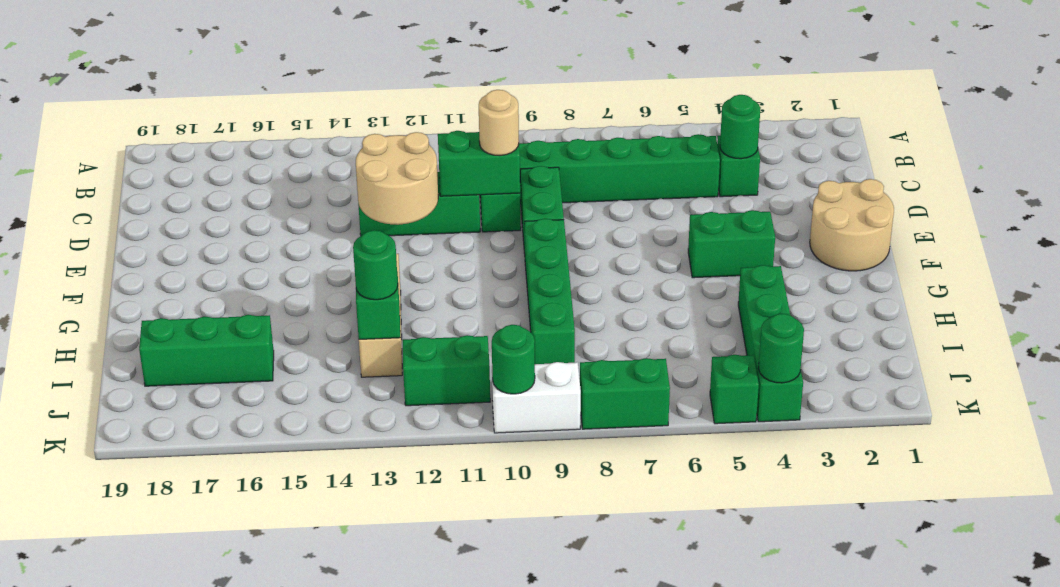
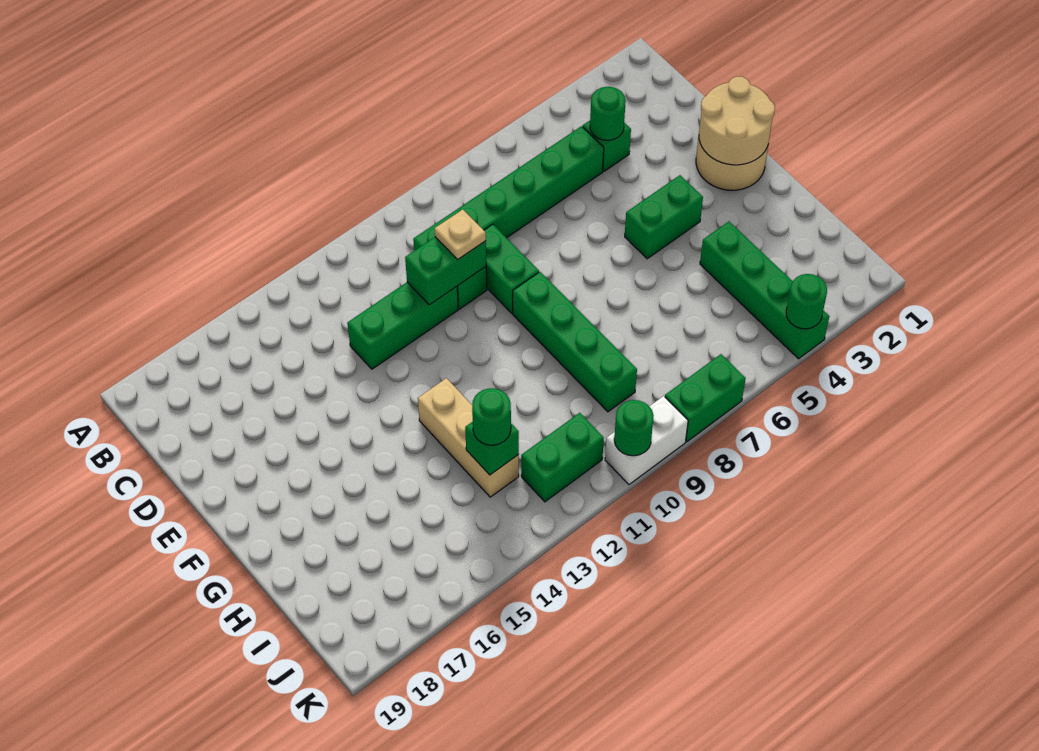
tan round brick D10 level 3 -> tan plate D10 level 3
tan round brick D12:E13 level 2 -> tan round brick E1:F2 level 2
green brick I16:I18 level 1 -> none
green brick K5 level 1 -> none

